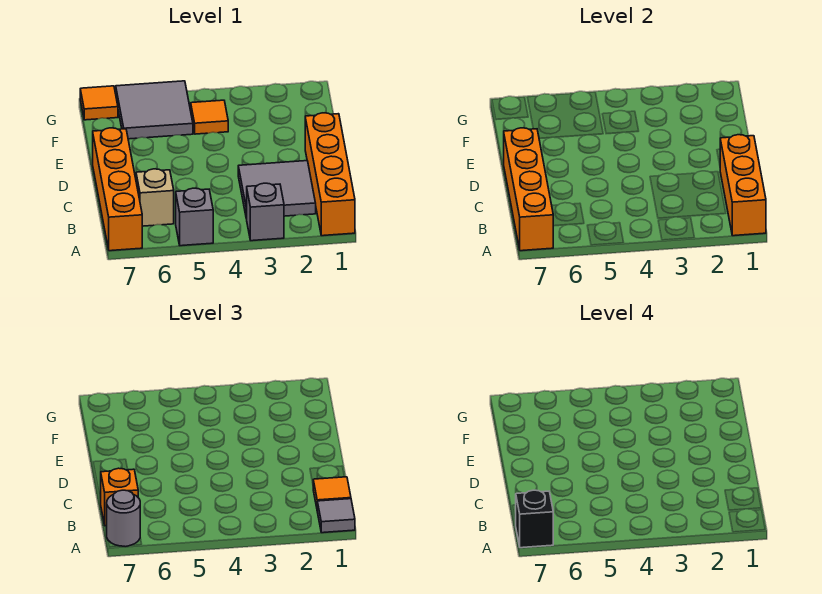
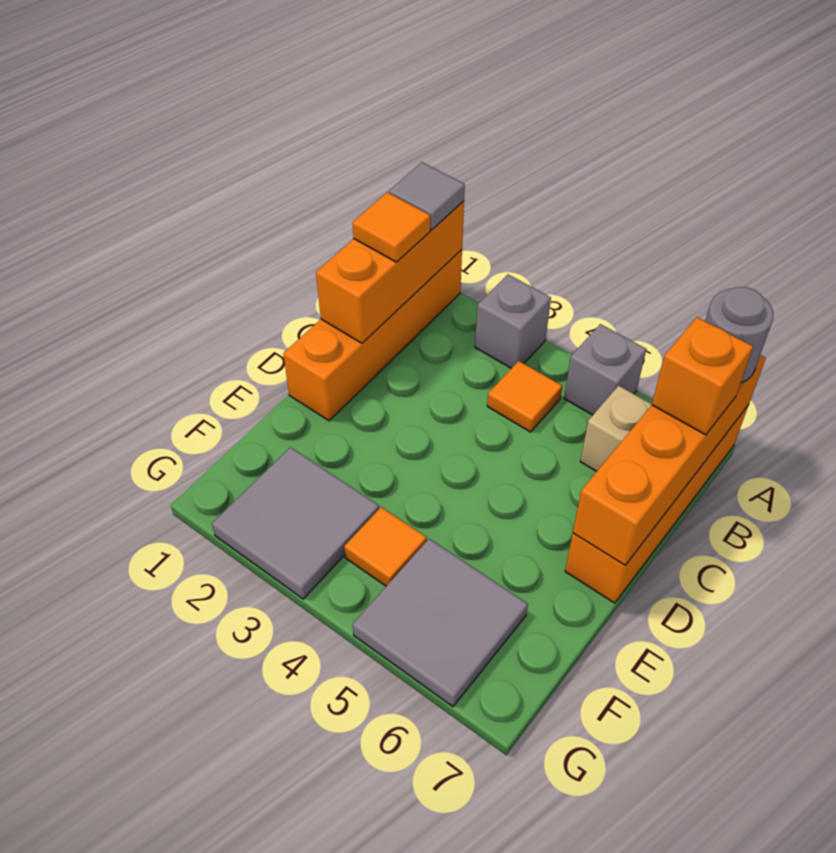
black brick A7 level 4 -> none
grey tile B2:C3 level 1 -> grey tile F2:G3 level 1
orange tile G7 level 1 -> orange tile B4 level 1

